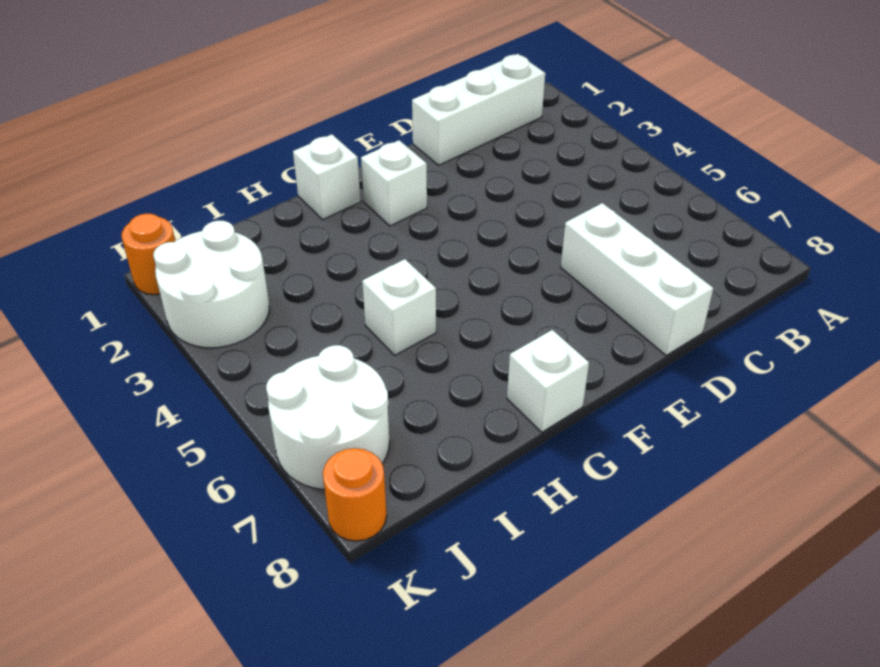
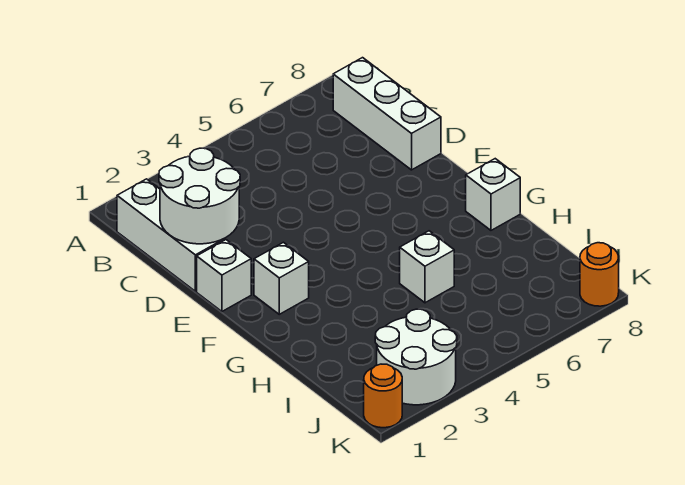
white brick D6:D8 level 1 -> white brick B8:D8 level 1
white brick G1 level 1 -> white brick E1 level 1
white round brick J6:K7 level 1 -> white round brick C1:D2 level 2

